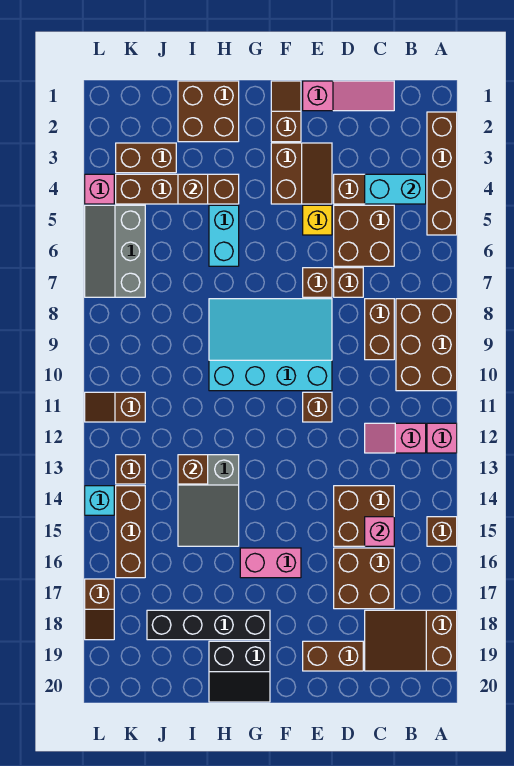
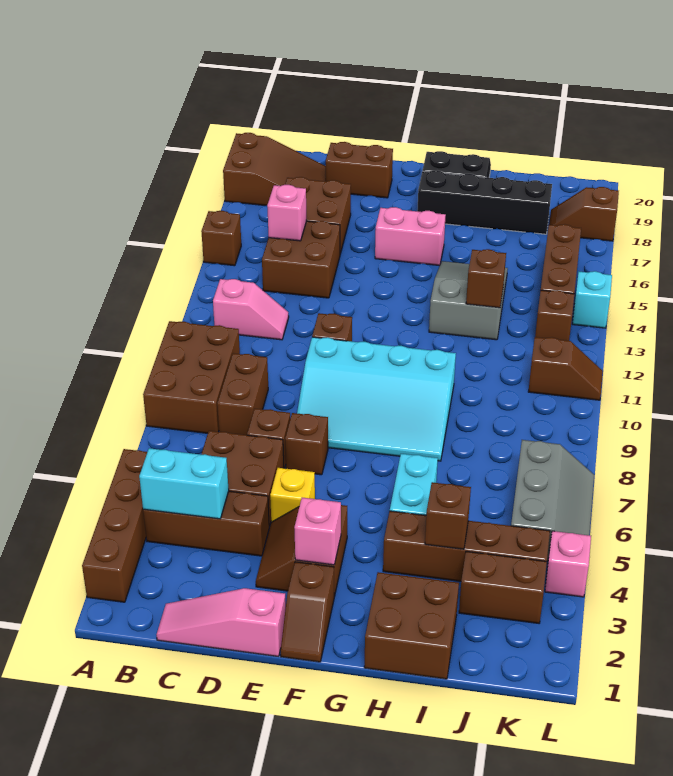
pink brick A12 level 1 -> pink brick F3 level 2
brown slope L17:L18 level 1 top 17 -> brown slope K18:L18 level 1 top L

